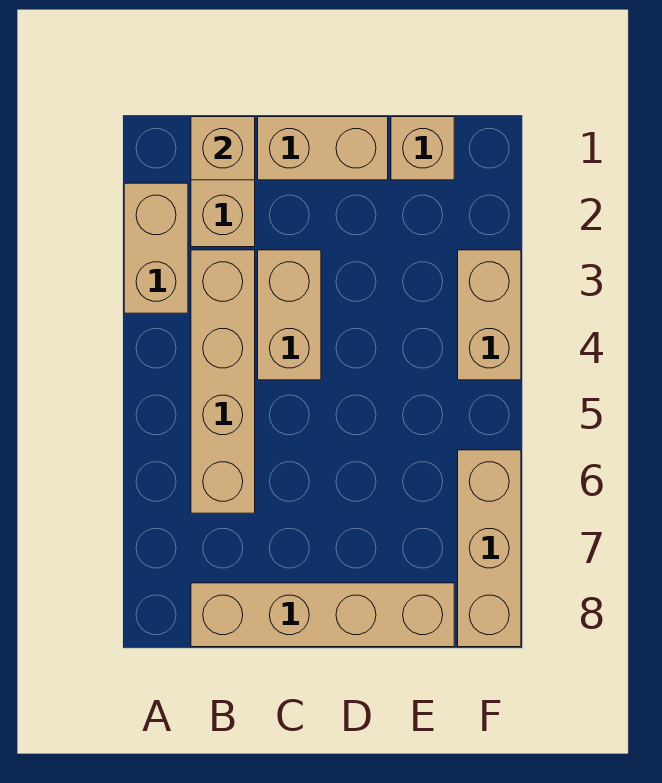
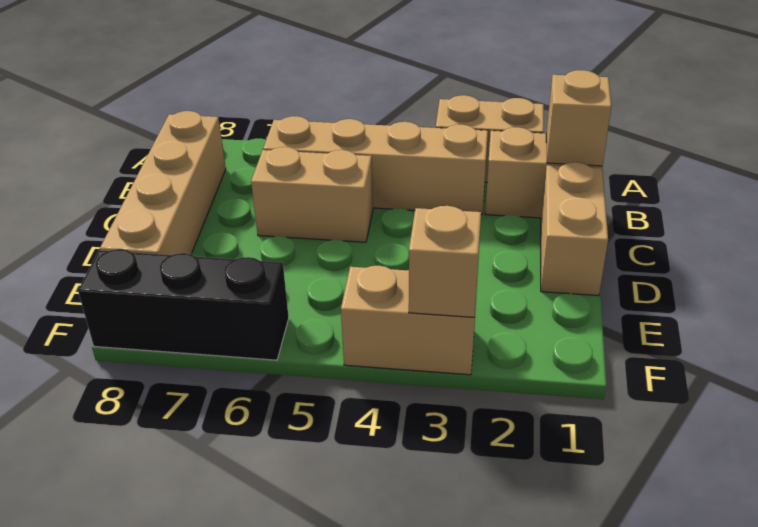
tan brick C3:C4 level 1 -> tan brick C5:C6 level 1
tan brick E1 level 1 -> tan brick F3 level 2
tan brick F6:F8 level 1 -> black brick F6:F8 level 1

